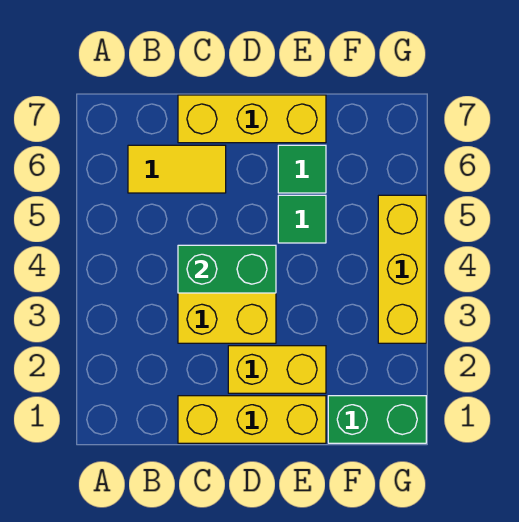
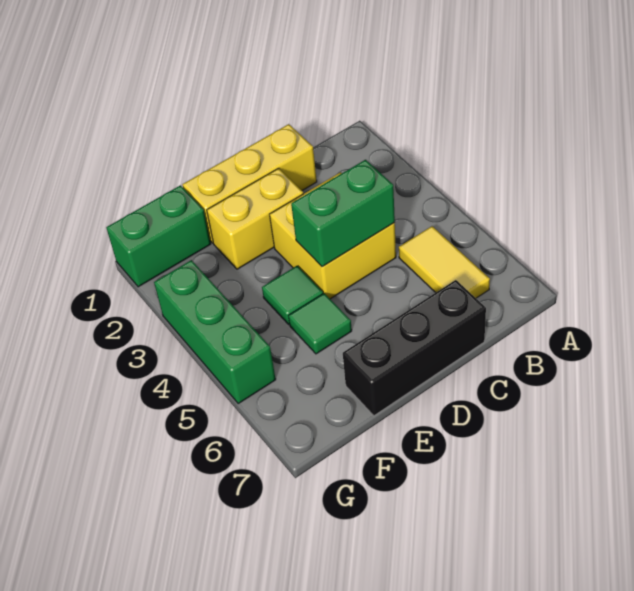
yellow tile B6:C6 level 1 -> yellow tile B5:B6 level 1
yellow brick C7:E7 level 1 -> black brick C7:E7 level 1
green tile E6 level 1 -> green tile E4 level 1
yellow brick G3:G5 level 1 -> green brick G3:G5 level 1

